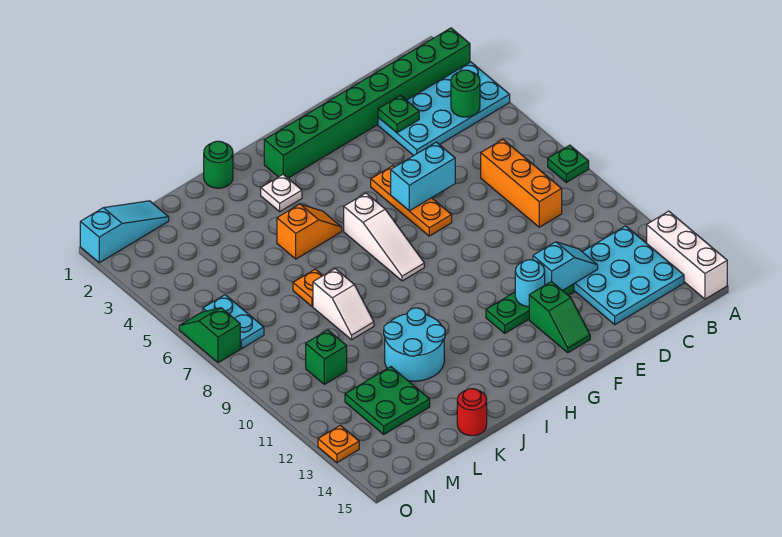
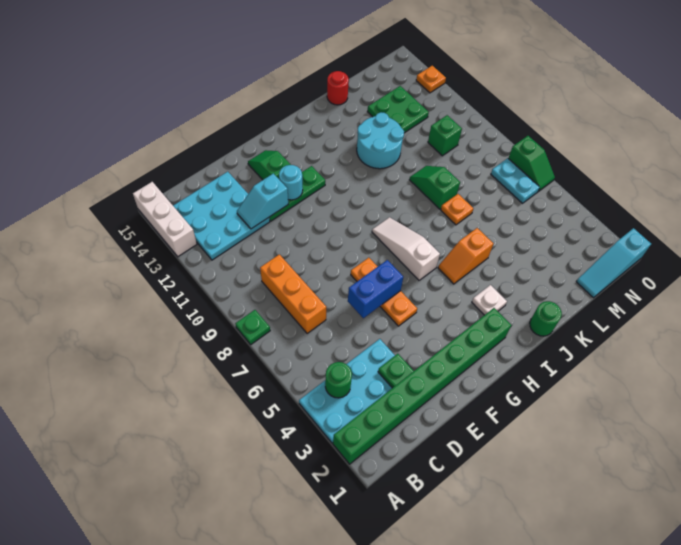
cyan brick E6:F6 level 2 -> blue brick E6:F6 level 2
white slope K8:K9 level 1 top 8 -> green slope K8:K9 level 1 top 8

